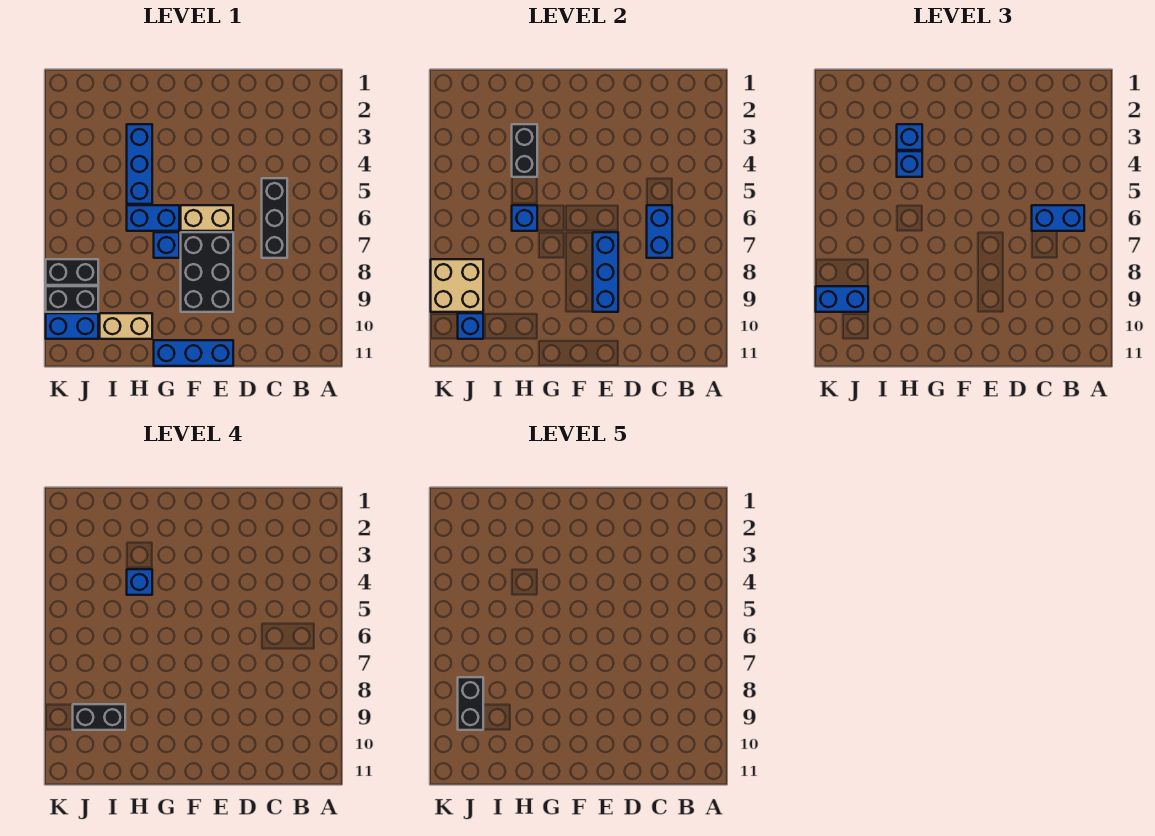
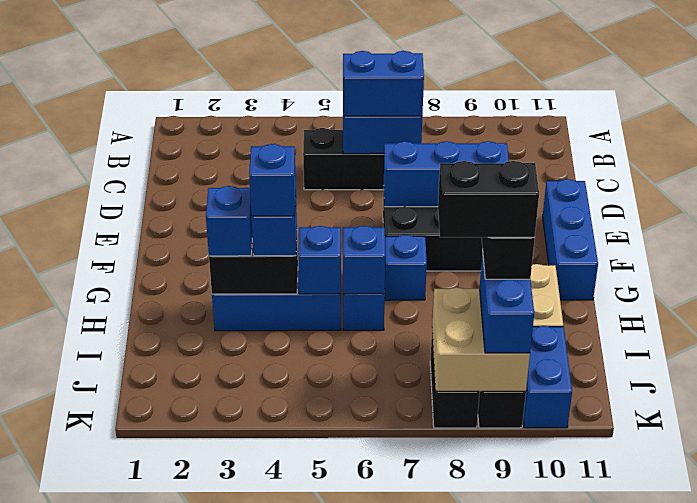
blue brick B6:C6 level 3 -> blue brick C6:C7 level 3
tan brick E6:F6 level 1 -> none
blue brick J10 level 2 -> blue brick H5 level 2

